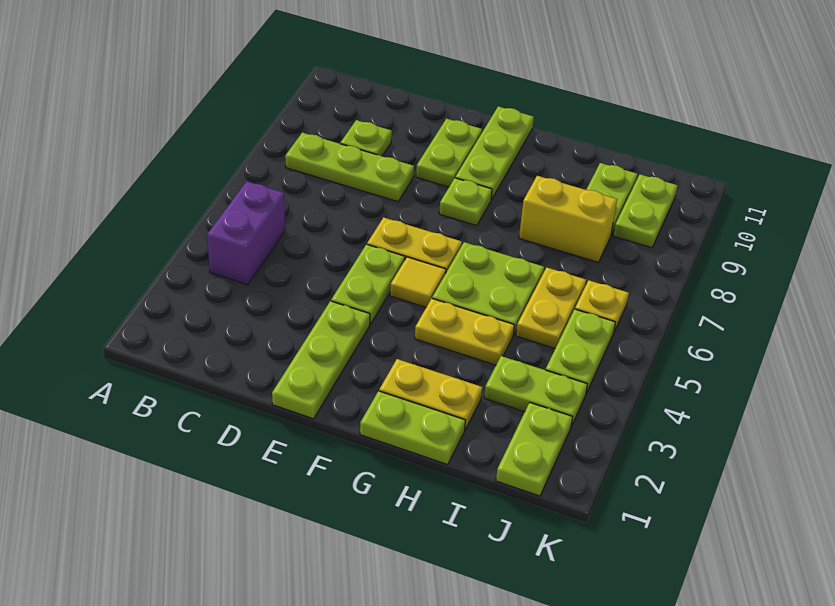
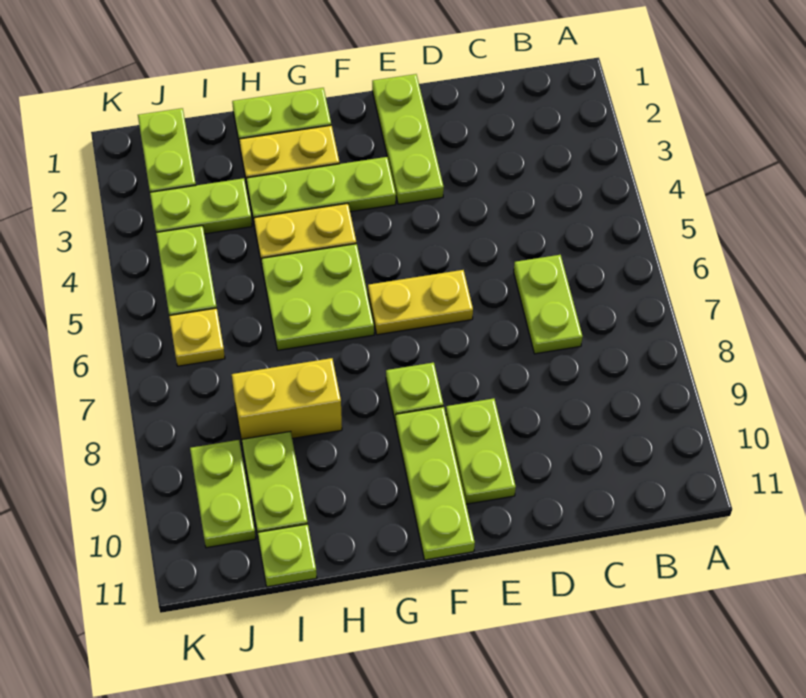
purple brick B4:B5 level 1 -> none
lime plate B8:D8 level 1 -> lime plate F3:H3 level 1
lime plate C9 level 1 -> lime plate I11 level 1
lime plate E4:E5 level 1 -> lime plate C6:C7 level 1
yellow tile F5 level 1 -> none
yellow plate I5:I6 level 1 -> none

